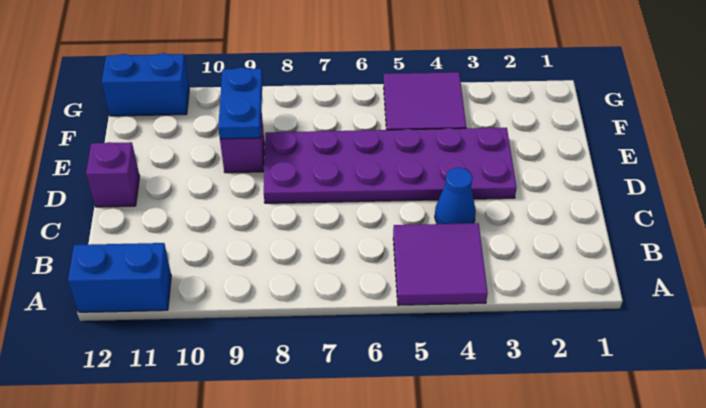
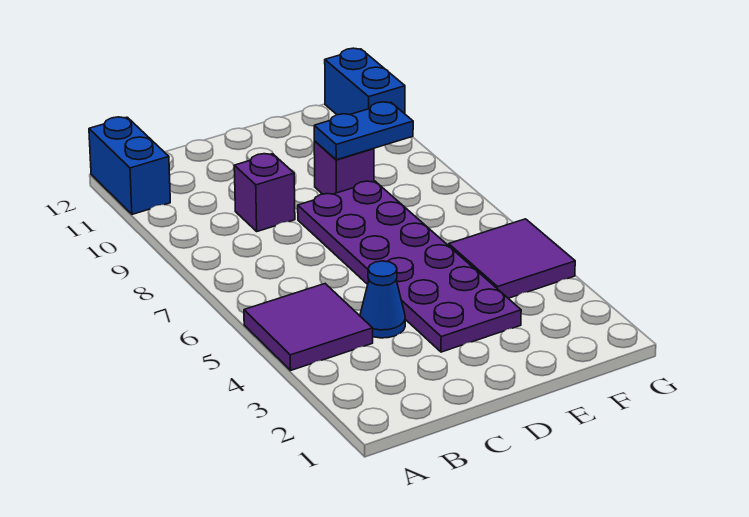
purple brick D12 level 1 -> purple brick C9 level 1

